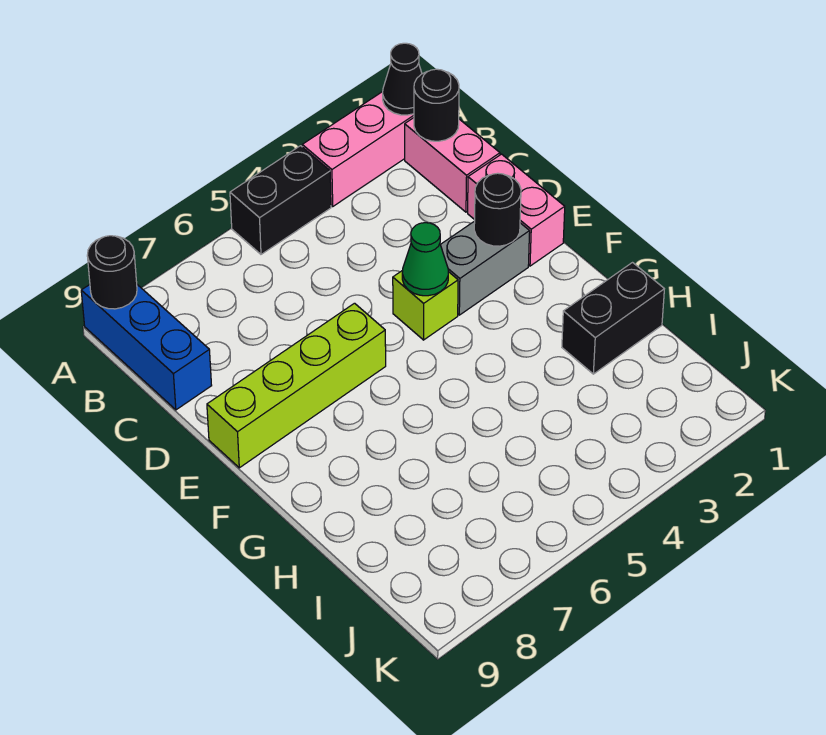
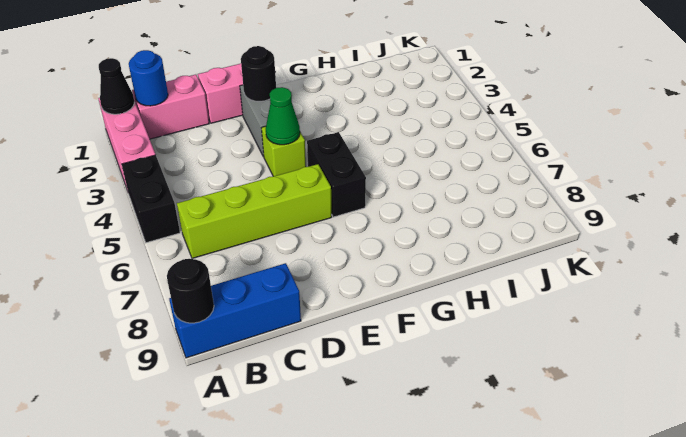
black round brick B1 level 2 -> blue round brick B1 level 2
lime brick E6:E9 level 1 -> lime brick B6:E6 level 1
black brick H1:H2 level 1 -> black brick F5:F6 level 1

